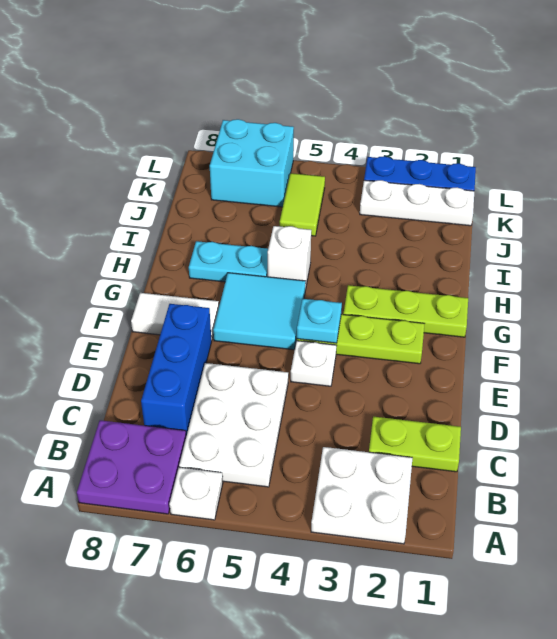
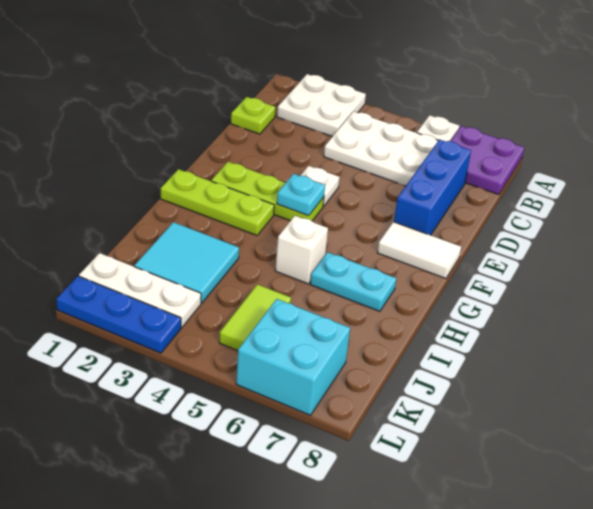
white plate B5:D6 level 1 -> white plate B4:C6 level 1
lime plate C1:C2 level 1 -> lime plate C1 level 1
cyan tile F5:G6 level 1 -> cyan tile I2:J3 level 1

